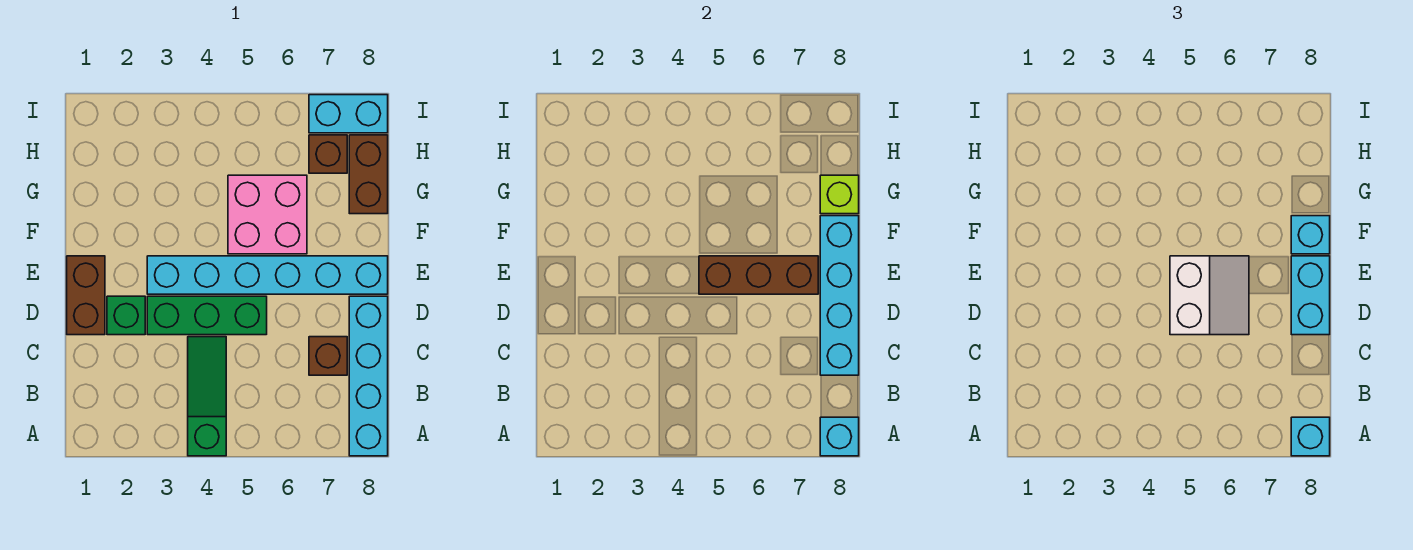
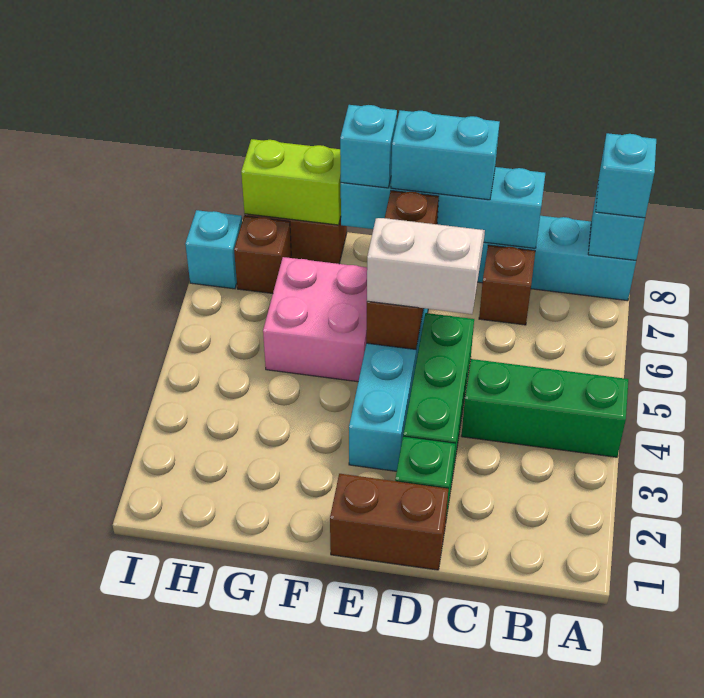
green slope A4:C4 level 1 top A -> green brick A4:C4 level 1
lime brick G8 level 2 -> lime brick G8:H8 level 2
cyan brick I7:I8 level 1 -> cyan brick I7 level 1

